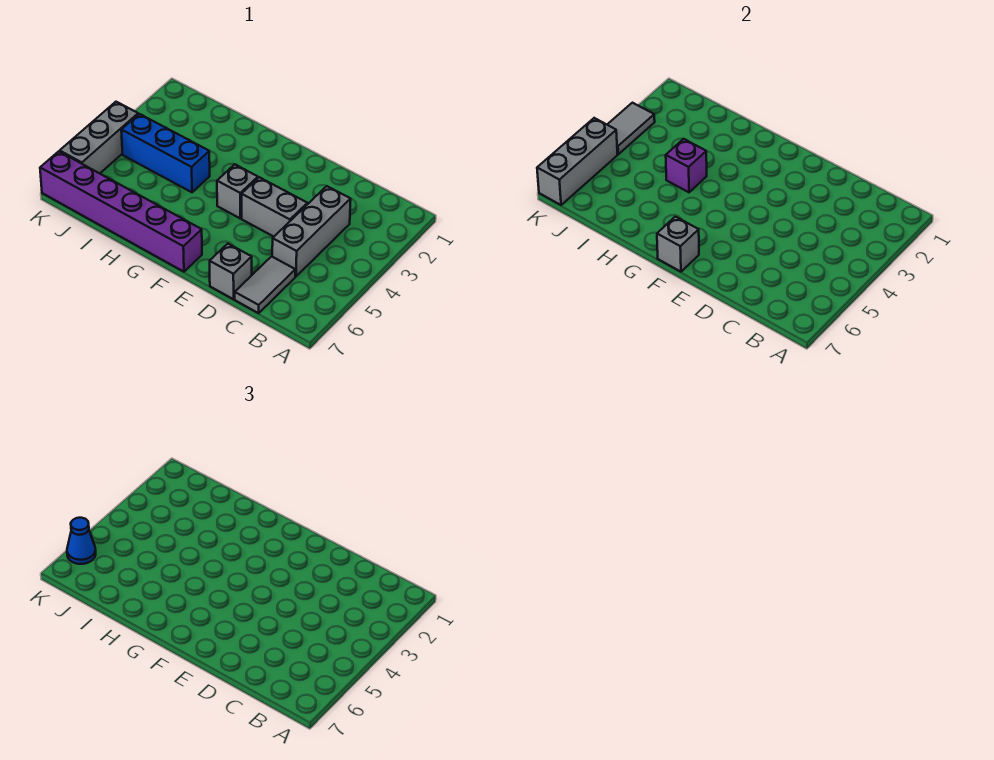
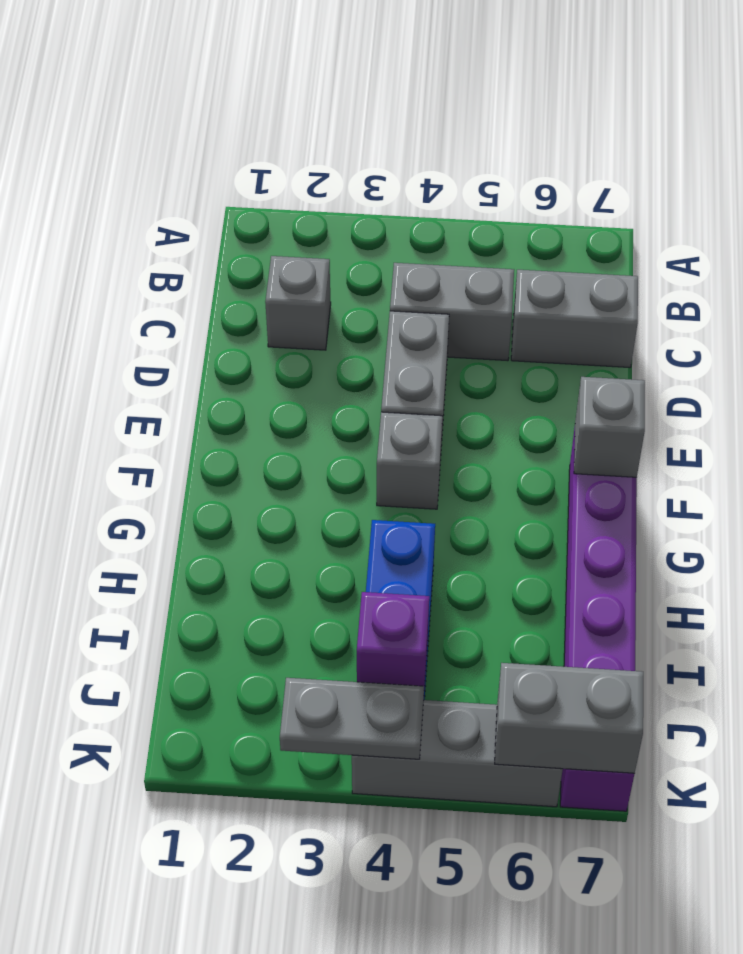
grey brick C3:C5 level 1 -> grey brick C4:C5 level 1
grey tile C6:C7 level 1 -> grey brick C6:C7 level 1
grey brick D7 level 1 -> grey brick C2 level 1
purple brick H4 level 2 -> purple brick J4 level 2
grey tile K3:K4 level 2 -> grey plate K3:K4 level 2
grey brick K5:K7 level 2 -> grey brick K6:K7 level 2
blue cone K6 level 3 -> none

